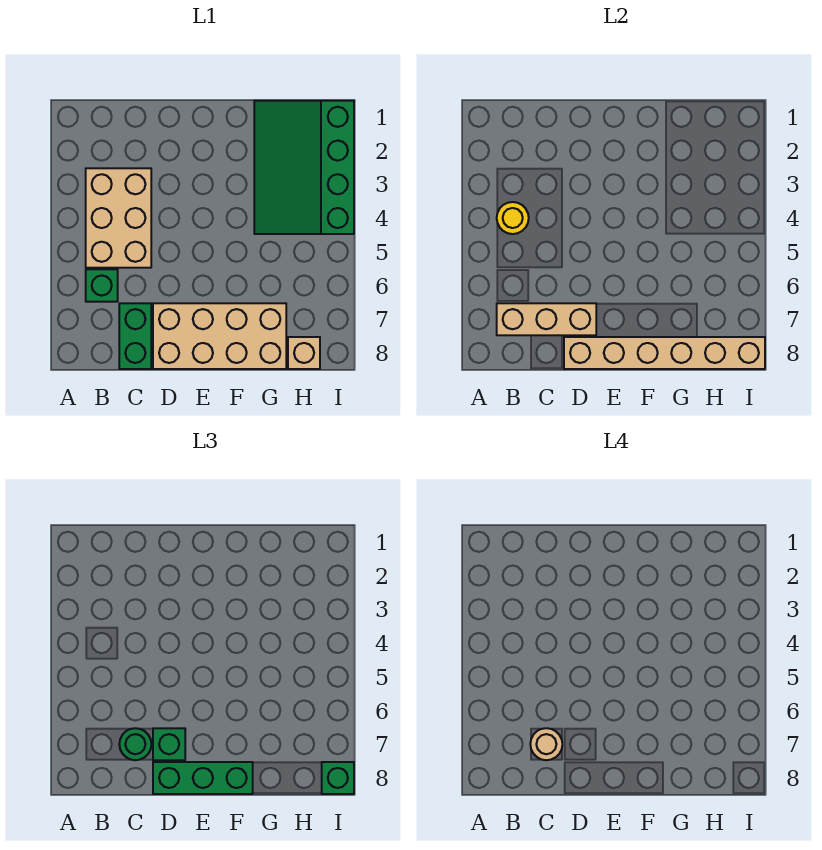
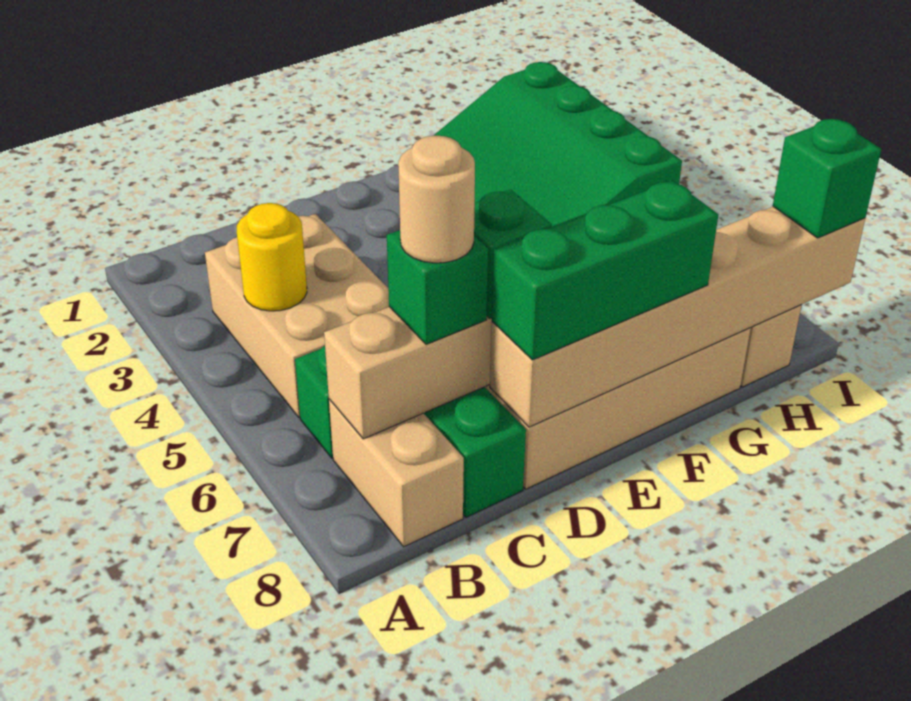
none -> tan brick B7:B8 level 1
green round brick C7 level 3 -> green brick C7 level 3

